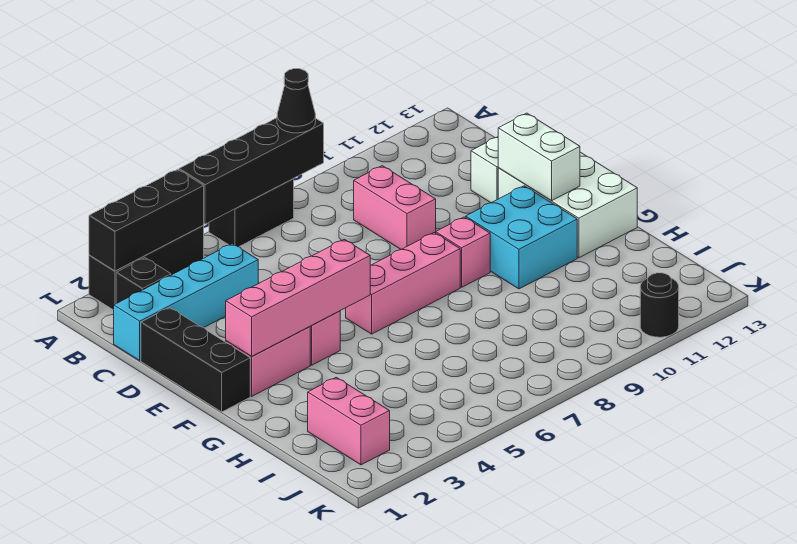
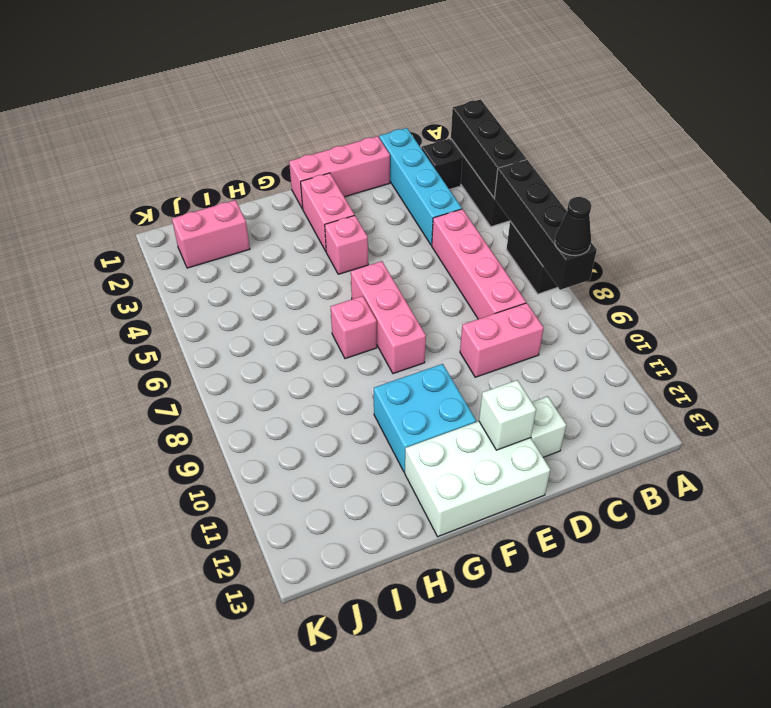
black brick D1:F1 level 1 -> pink brick D1:F1 level 1
white brick E12:F12 level 2 -> white brick E12 level 2
pink brick F2:F5 level 2 -> pink brick C5:C8 level 1
pink brick F9 level 1 -> pink brick G7 level 1
black round brick K11 level 1 -> none

